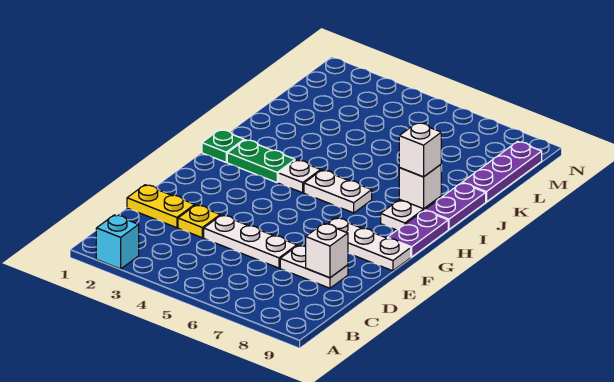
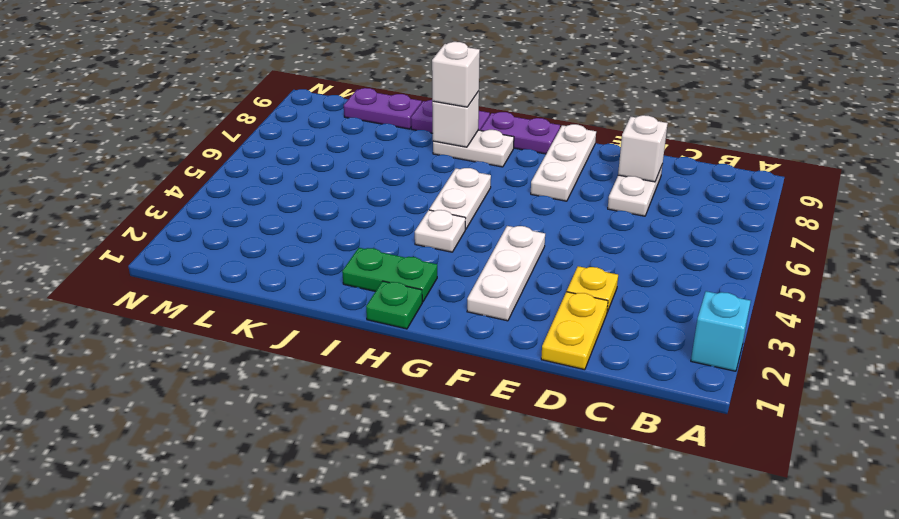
white plate D4:D6 level 1 -> white plate F2:F4 level 1
green plate H2:H3 level 1 -> green plate H2:I2 level 1
purple plate K9:M9 level 1 -> purple plate K9:L9 level 1

